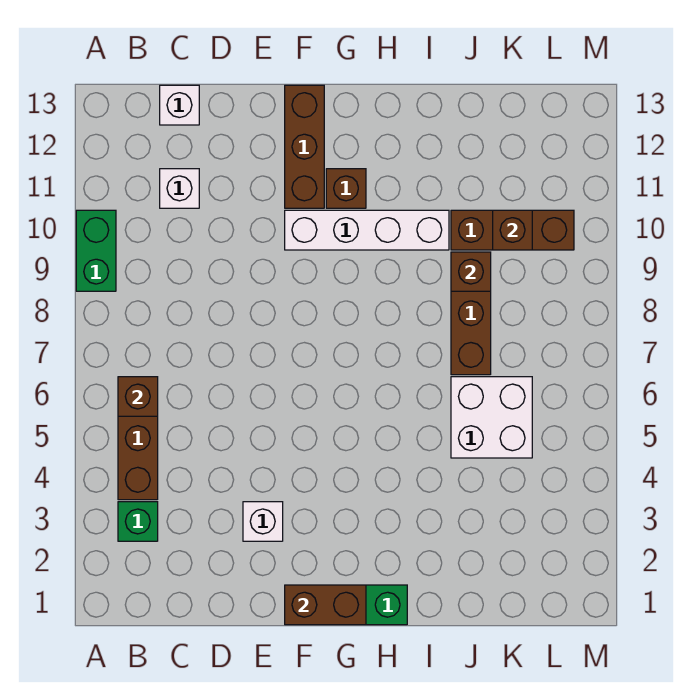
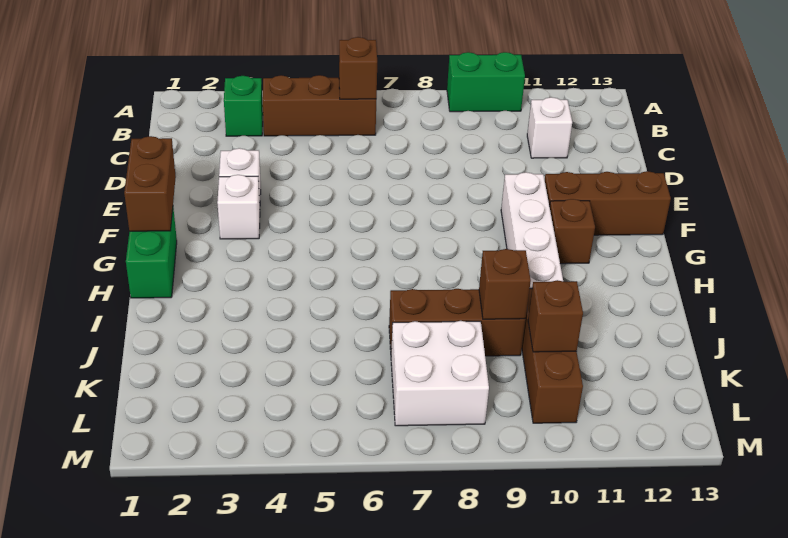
white brick C13 level 1 -> white brick F3 level 1
white brick J5:K6 level 1 -> white brick K7:L8 level 1

